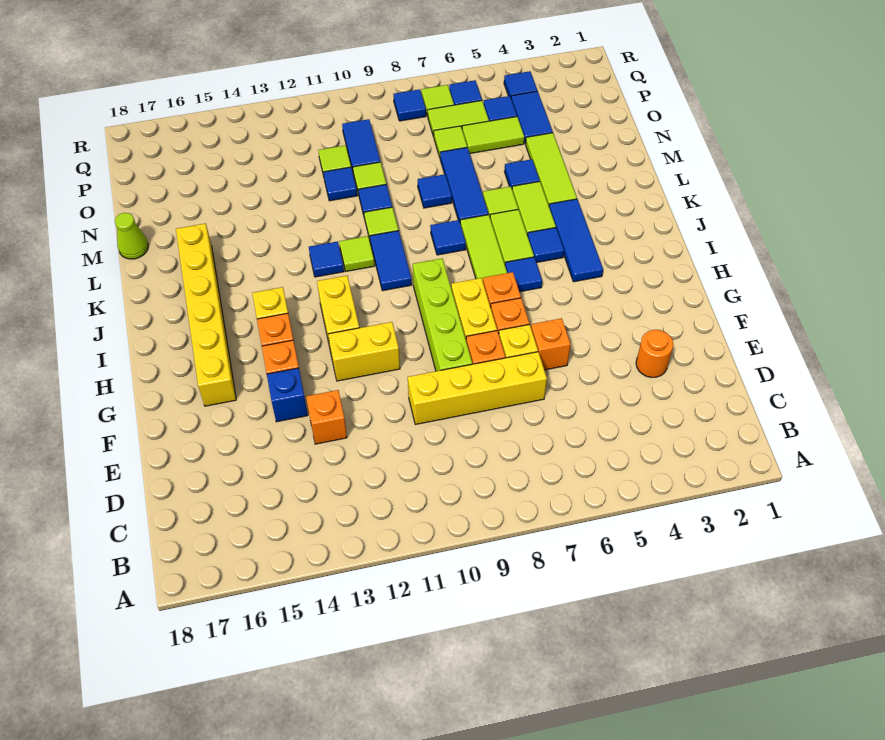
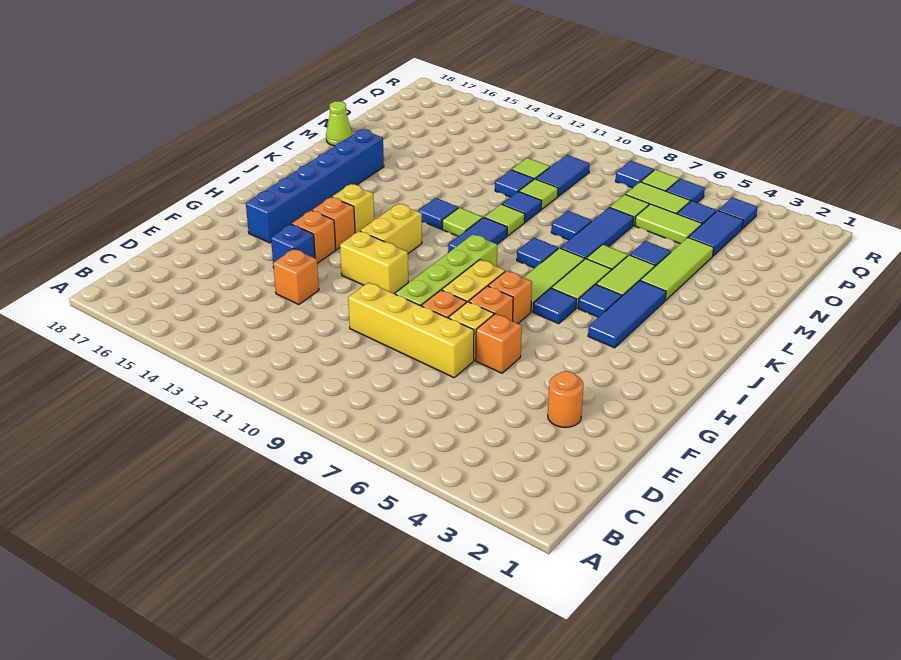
yellow brick G16:L16 level 1 -> blue brick G16:L16 level 1

